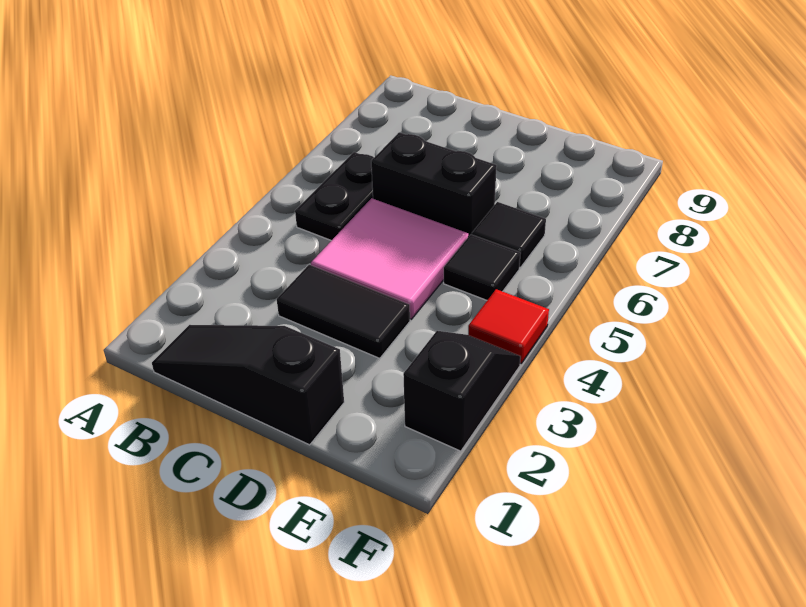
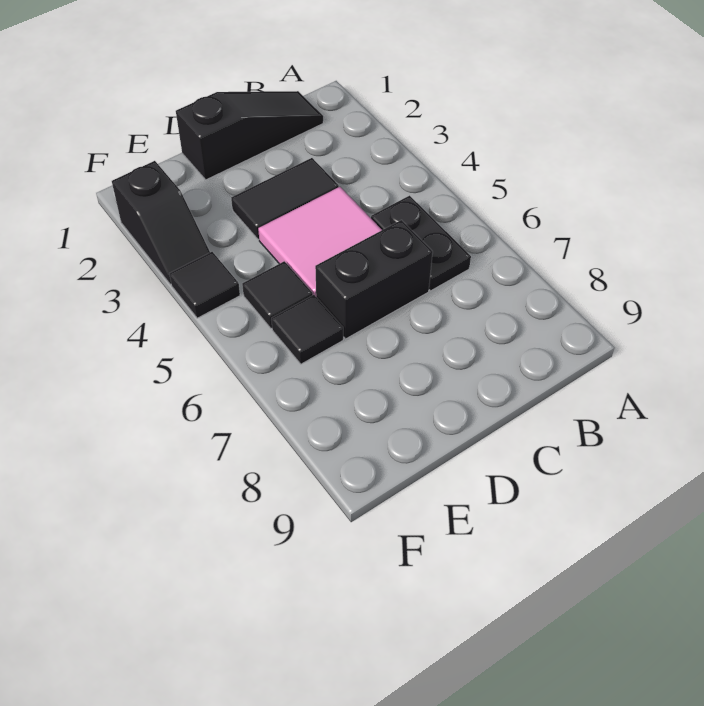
red tile F4 level 1 -> black tile F4 level 1

